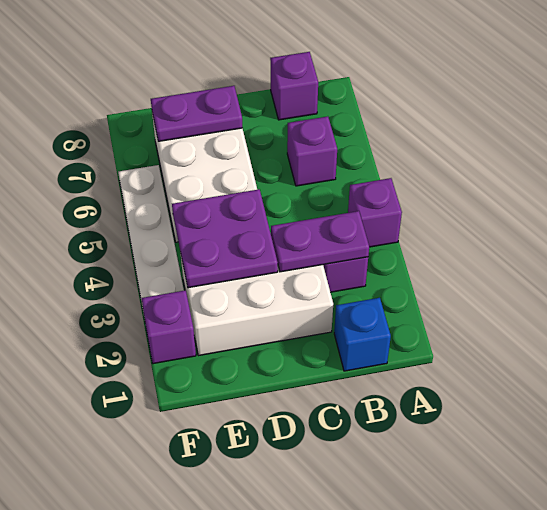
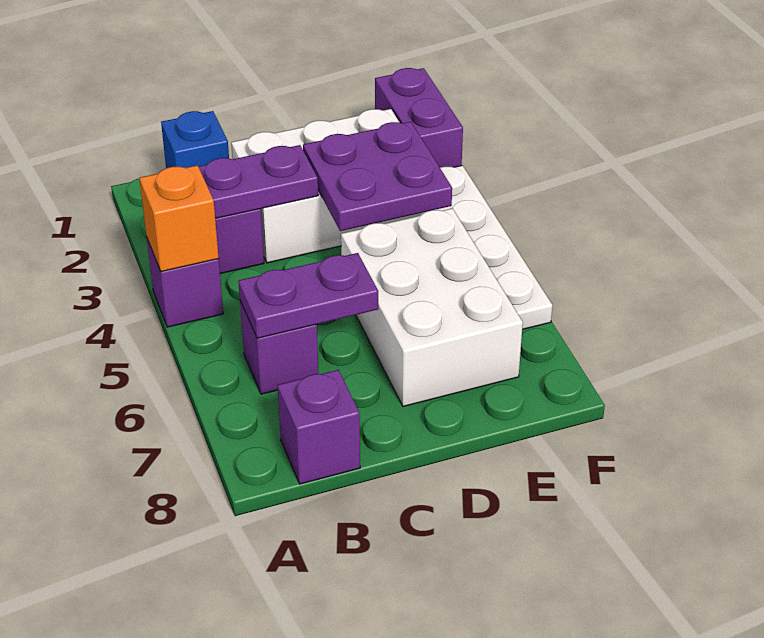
none -> orange brick A4 level 2
purple plate D7:E7 level 2 -> purple plate B6:C6 level 2
purple brick F2 level 1 -> purple brick F1:F2 level 1

